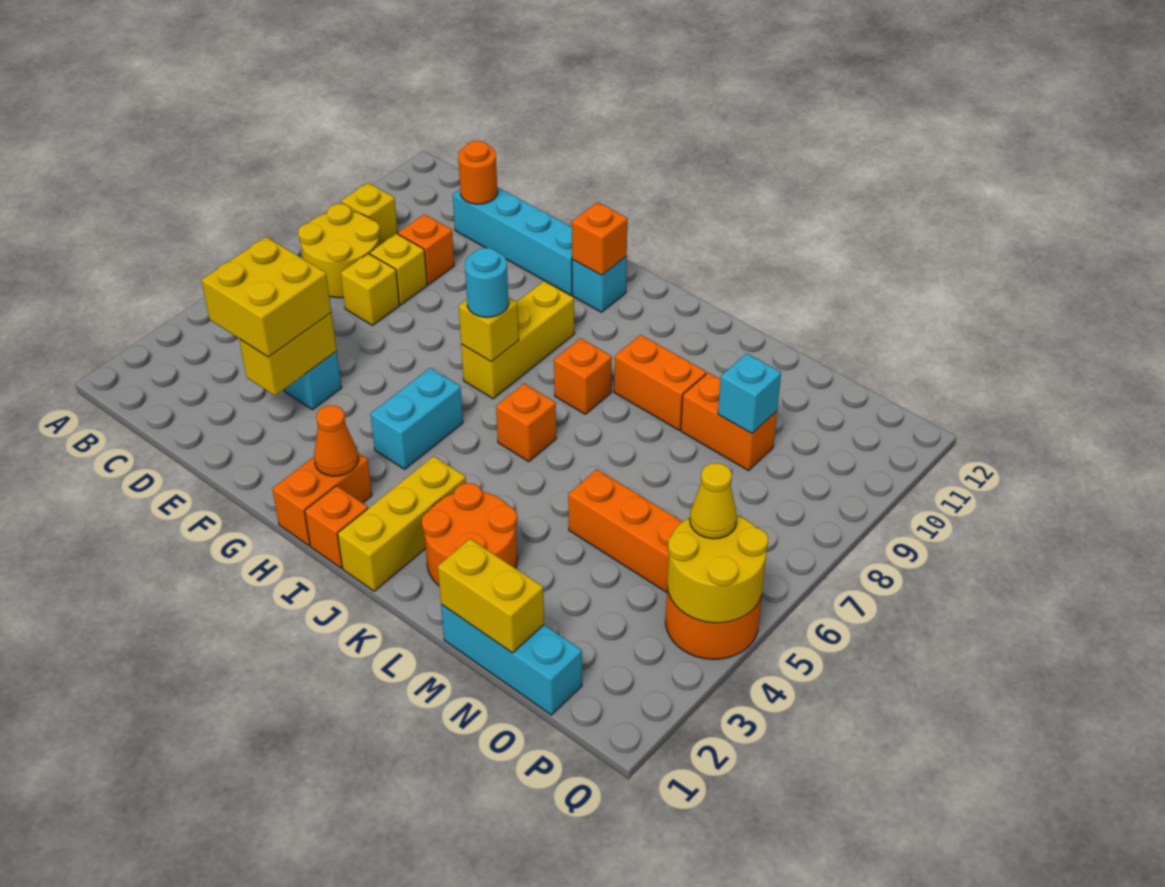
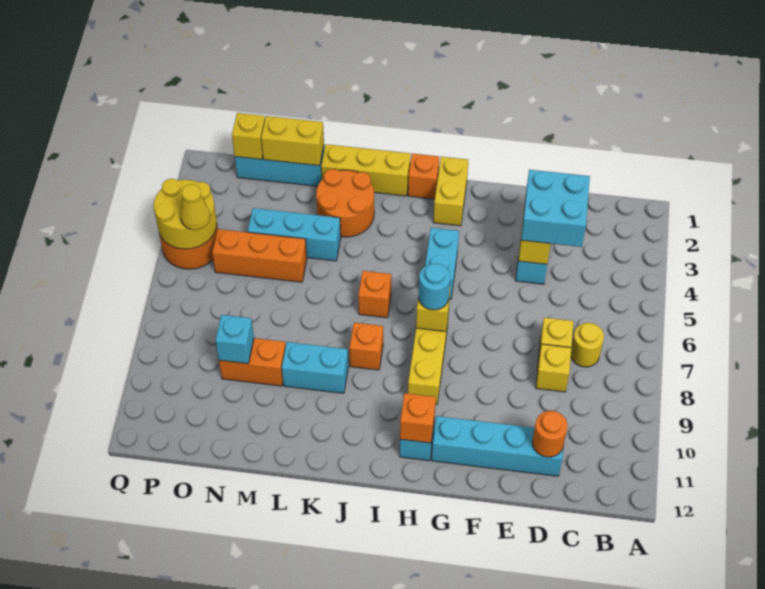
yellow round brick B7:C8 level 1 -> yellow round brick C7 level 1
yellow brick B9 level 1 -> yellow brick O1 level 2
yellow brick D3:E4 level 3 -> cyan brick D3:E4 level 3
orange brick D9 level 1 -> none
orange brick H1:H2 level 1 -> yellow brick H1:H2 level 1
orange cone H2 level 2 -> none
yellow brick J1:J3 level 1 -> yellow brick J1:L1 level 1
orange brick K9:L9 level 1 -> cyan brick K9:L9 level 1
none -> cyan brick L4:N4 level 1

